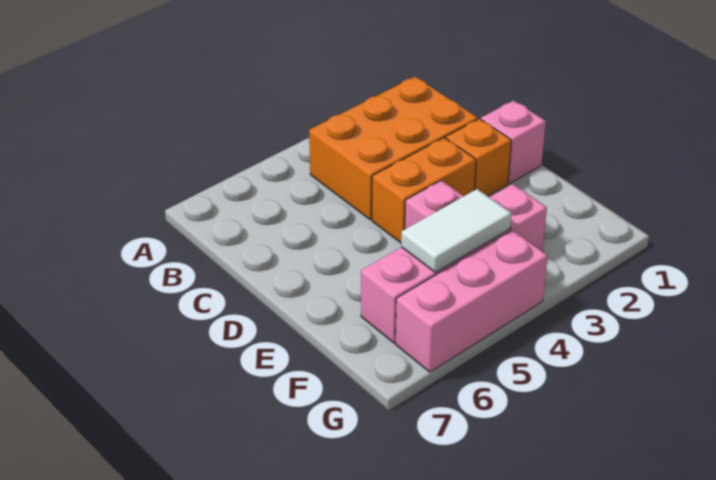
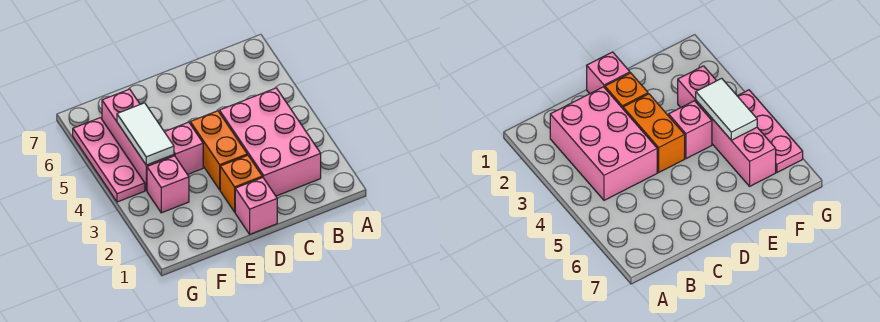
orange brick B2:C4 level 1 -> pink brick B2:C4 level 1
pink brick G4:G6 level 1 -> pink plate G4:G6 level 1

